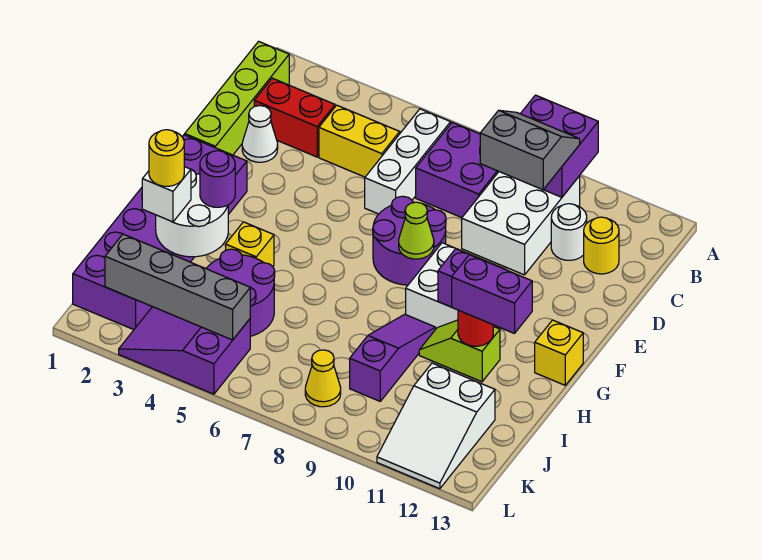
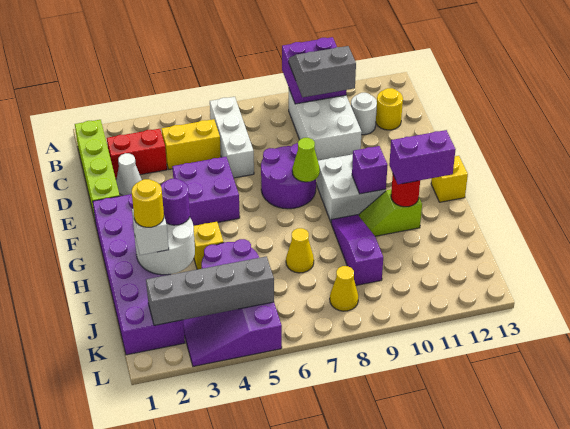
purple brick B7:C8 level 1 -> purple brick E4:F5 level 1
none -> yellow cone I7 level 1
white slope J11:L12 level 1 top J -> none

